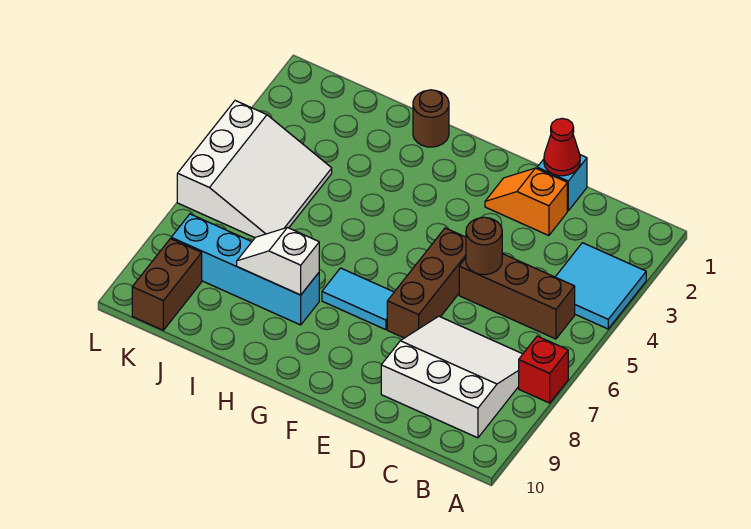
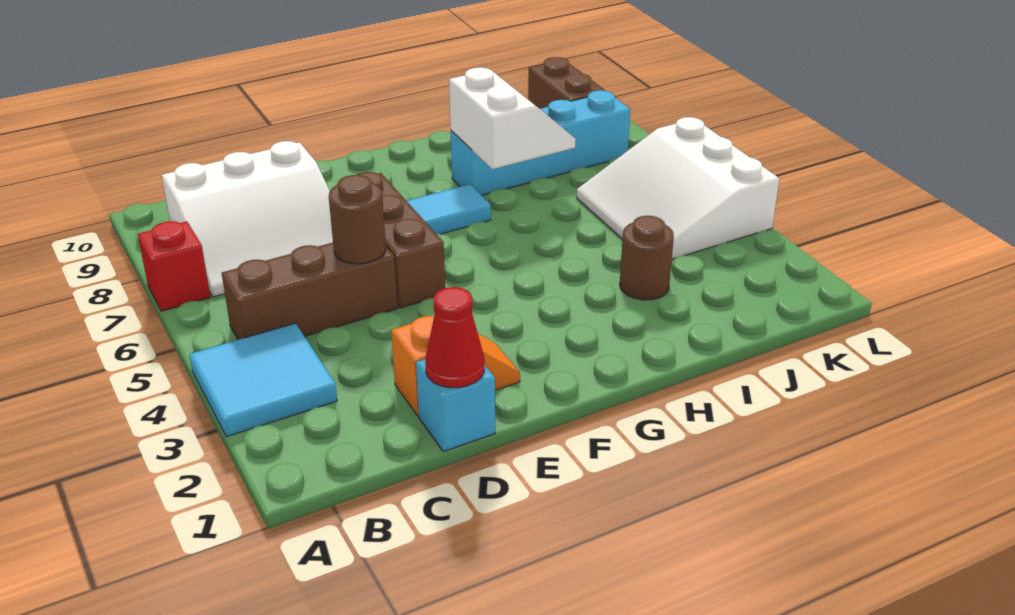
brown round brick H1 level 1 -> brown round brick I3 level 1
white slope H8:I8 level 2 top H -> white slope H7:I8 level 2 top H

